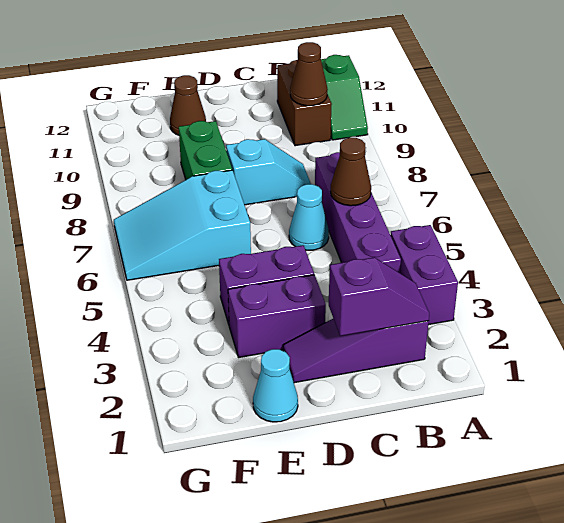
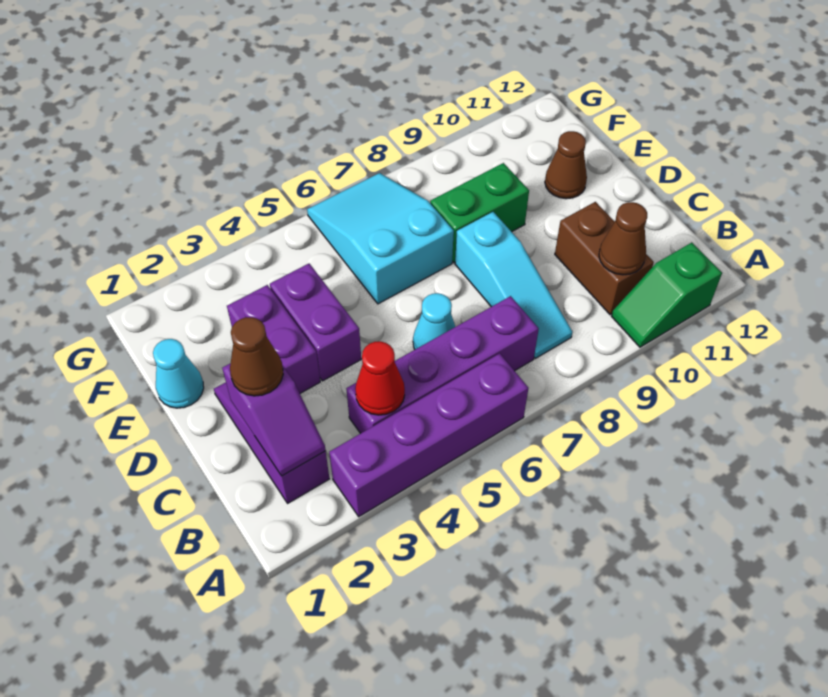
purple brick A3:A4 level 1 -> purple brick A3:A6 level 1
none -> red cone B4 level 2
brown cone B6 level 2 -> brown cone C2 level 3
brown brick B10:B11 level 1 -> brown brick B10:C10 level 1
cyan slope C8:D8 level 1 top D -> cyan slope B8:D8 level 1 top D

